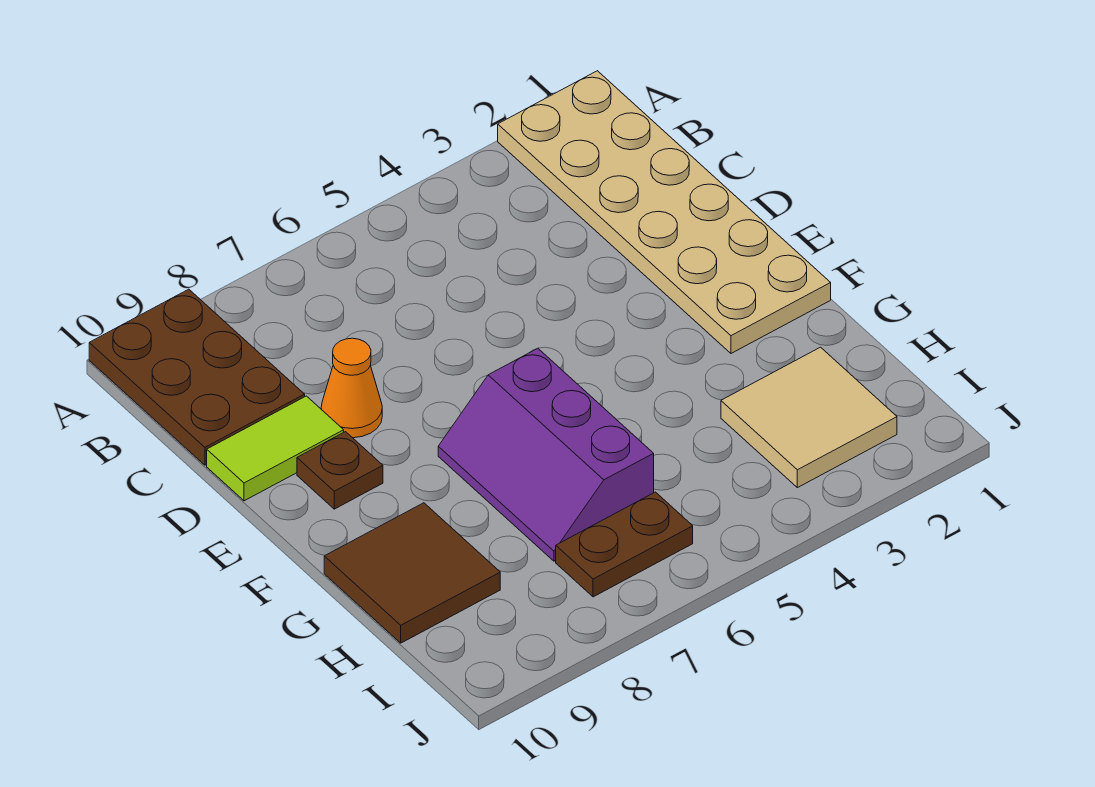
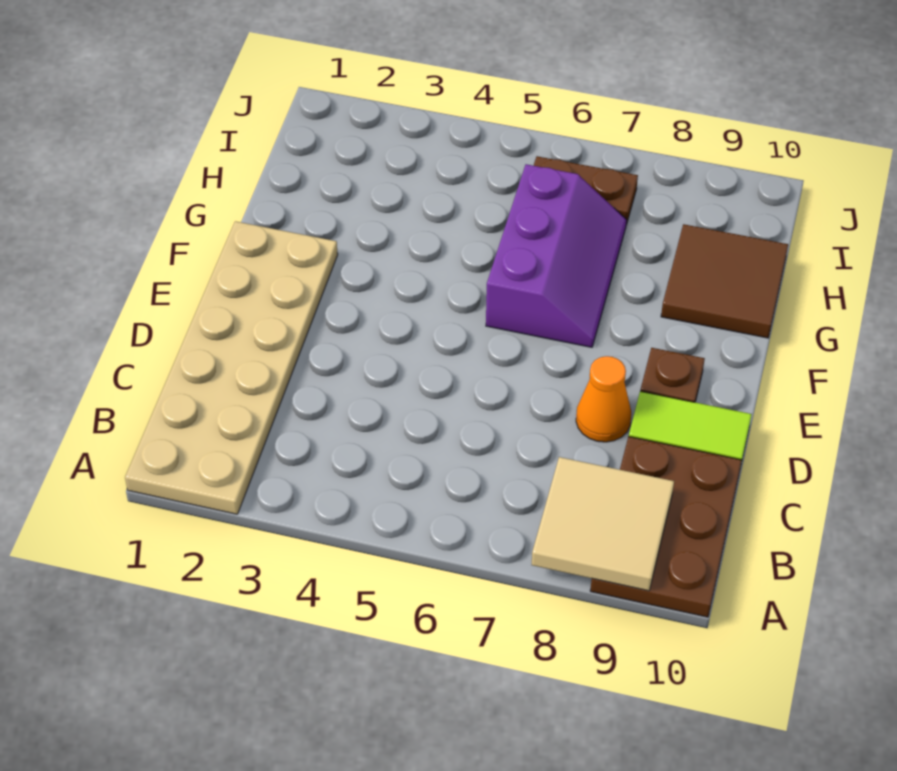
tan tile H2:I3 level 1 -> tan tile A8:B9 level 2

